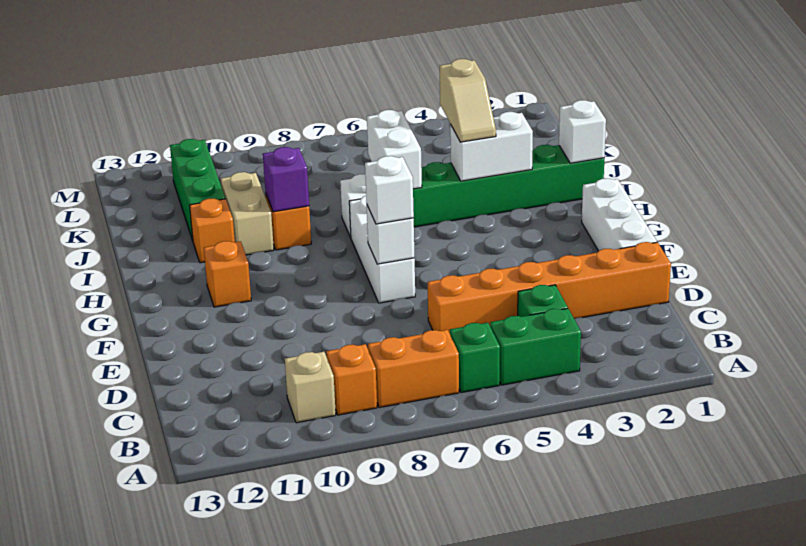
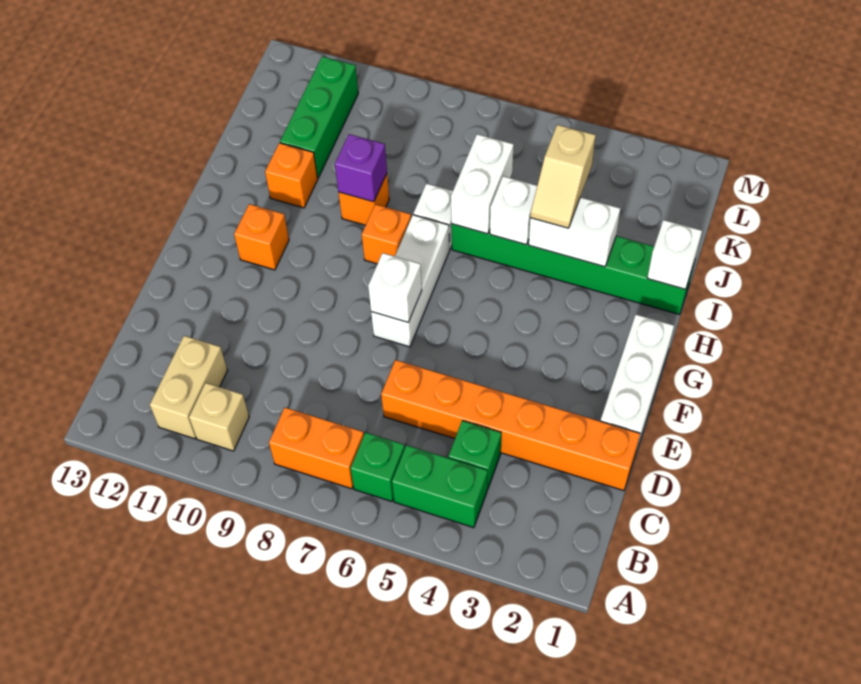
orange brick B9 level 1 -> orange brick H8 level 1
white brick F7 level 3 -> white brick I5 level 2
tan brick I10:J10 level 1 -> tan brick B11:C11 level 1

